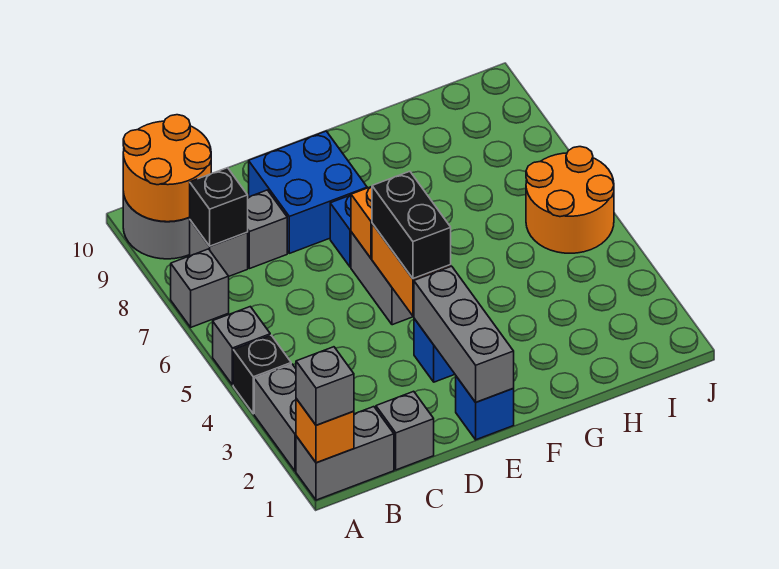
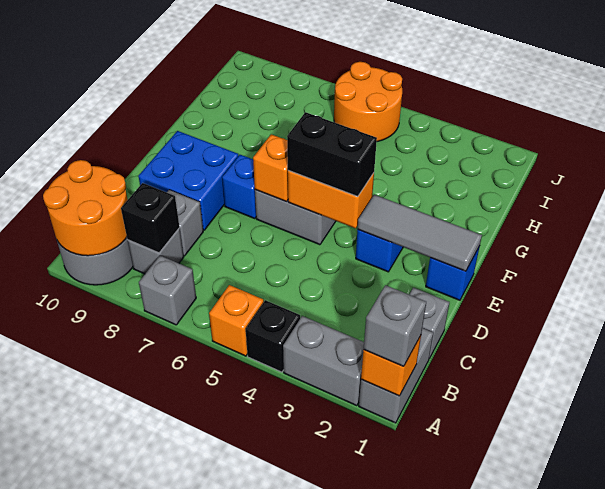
grey brick A5 level 1 -> orange brick A5 level 1
grey brick E1:E3 level 2 -> grey tile E1:E3 level 2

